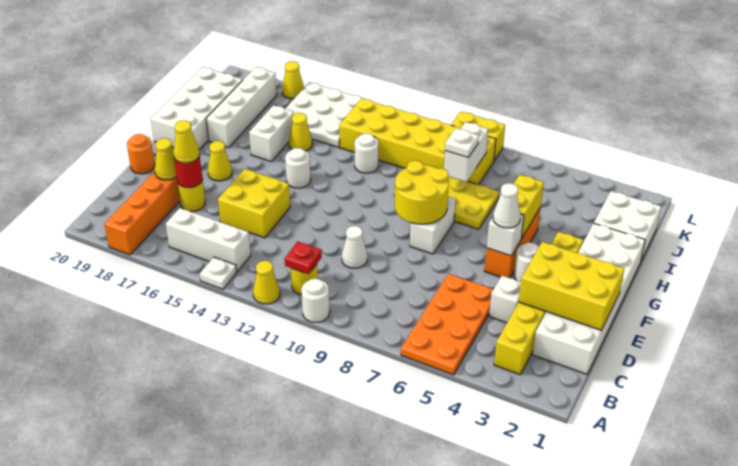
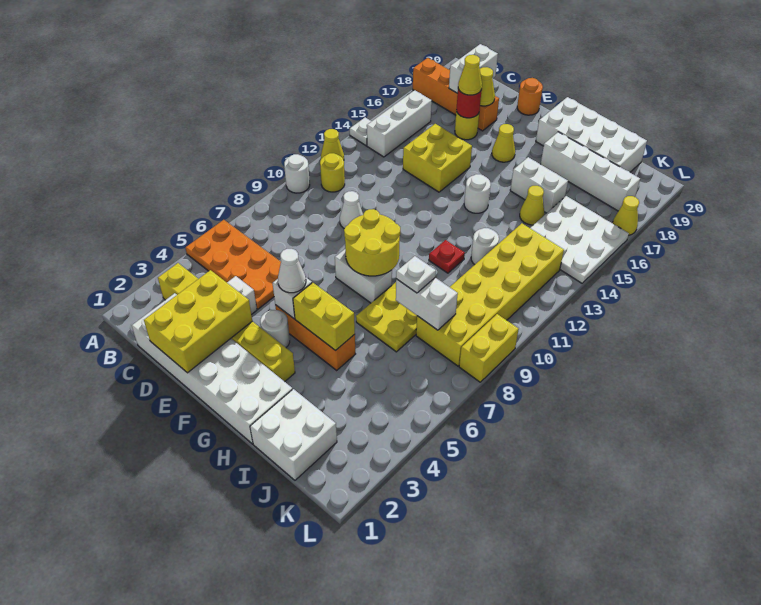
red plate B11 level 2 -> red plate H11 level 1
none -> white brick C18:C19 level 2

